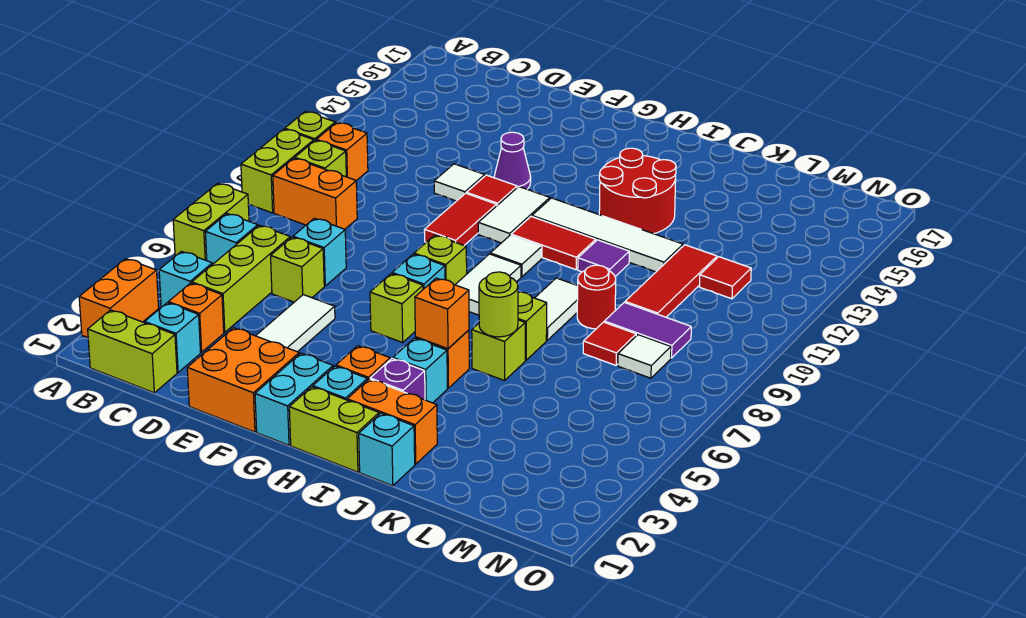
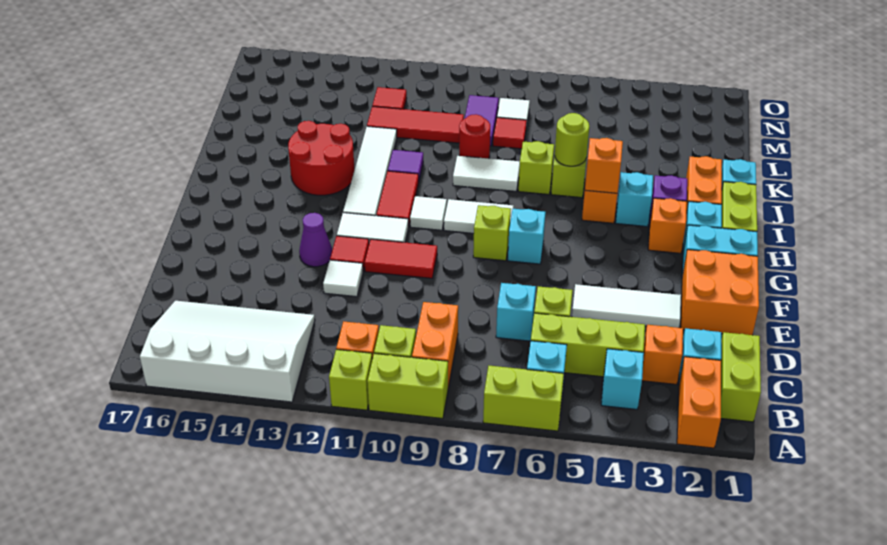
orange brick A2:A3 level 1 -> orange brick A2:B2 level 1
none -> white slope A13:C16 level 1 top A
lime brick G6 level 1 -> none

